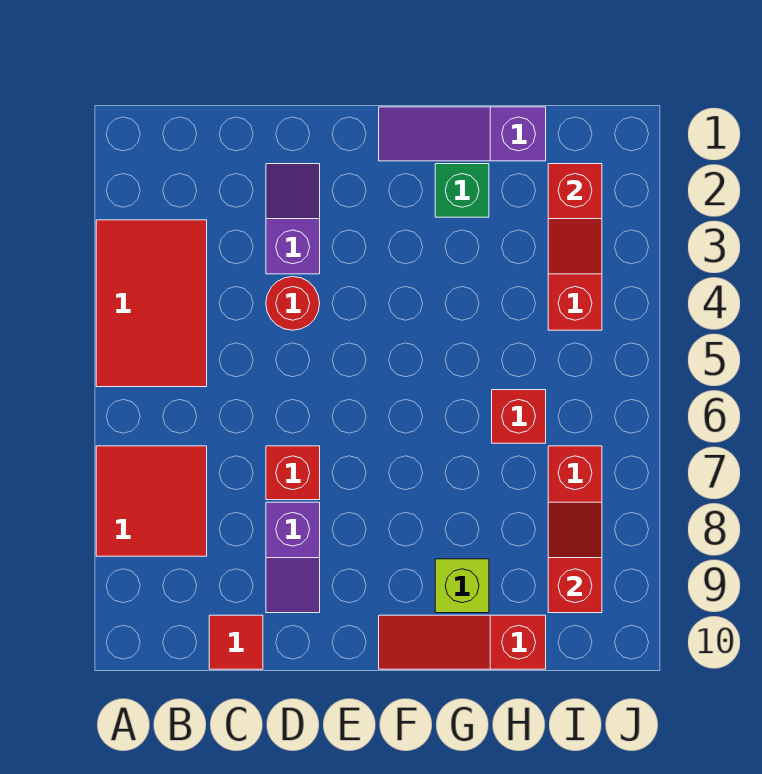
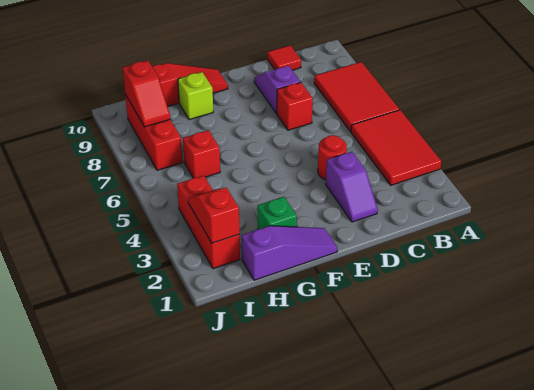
red tile A7:B8 level 1 -> red tile A6:B8 level 1

